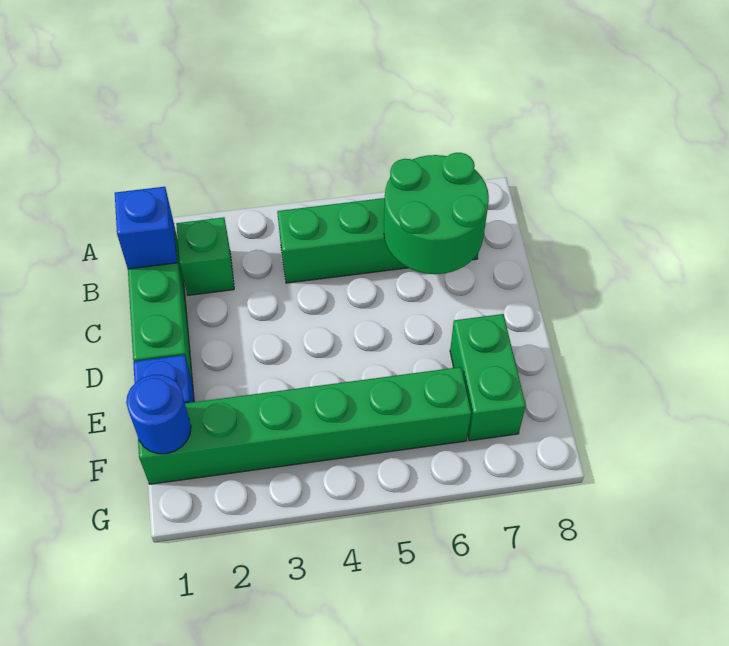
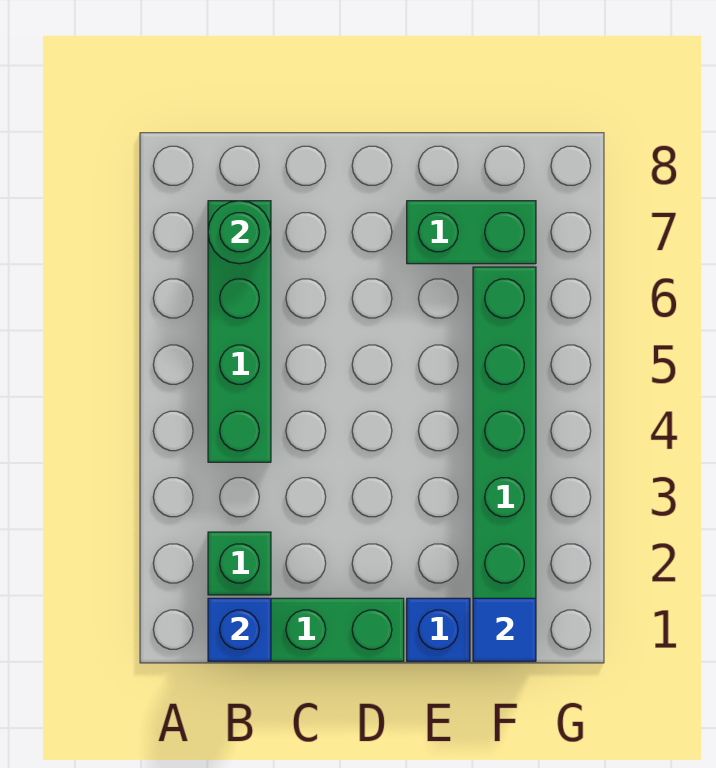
green round brick B6:C7 level 2 -> green round brick B7 level 2
blue round brick F1 level 2 -> blue tile F1 level 2

